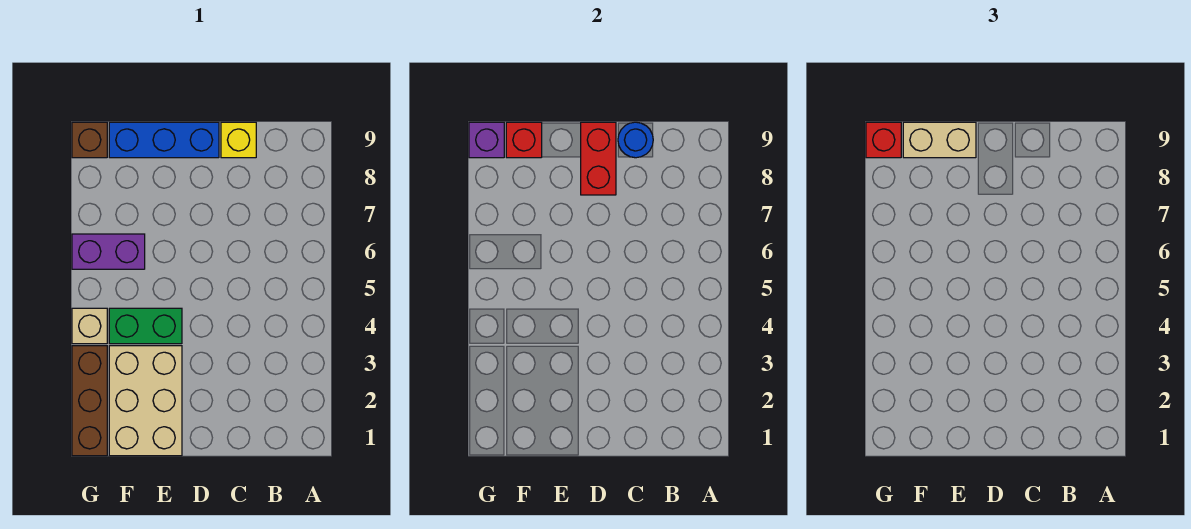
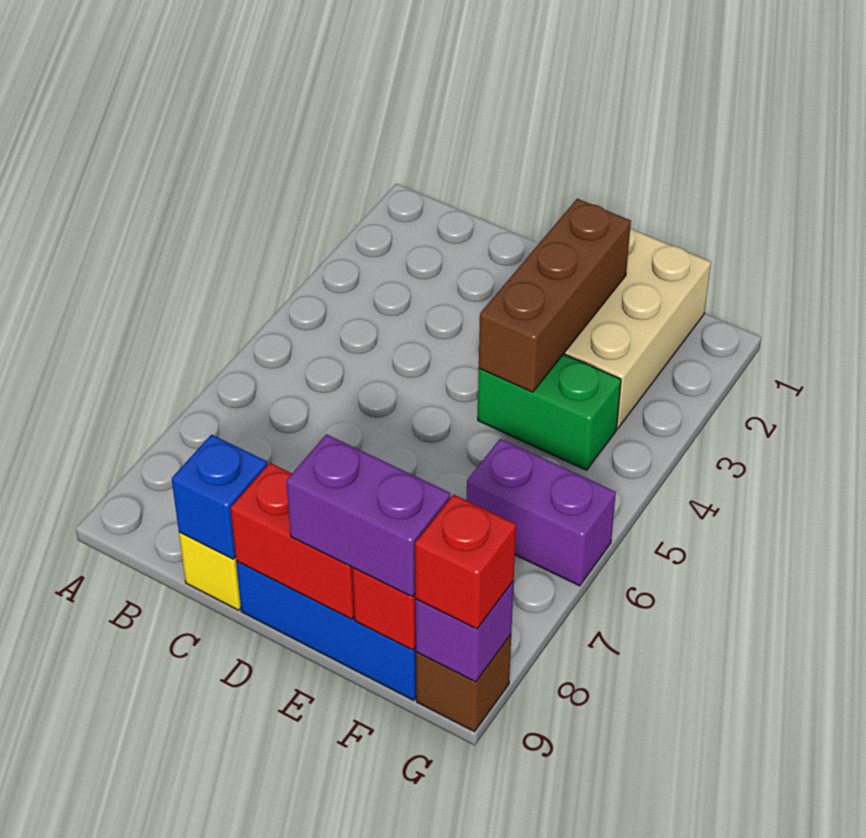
blue round brick C9 level 2 -> blue brick C9 level 2
red brick D8:D9 level 2 -> red brick D9:E9 level 2
tan brick E9:F9 level 3 -> purple brick E9:F9 level 3
brown brick G1:G3 level 1 -> brown brick E2:E4 level 2
tan brick G4 level 1 -> none

